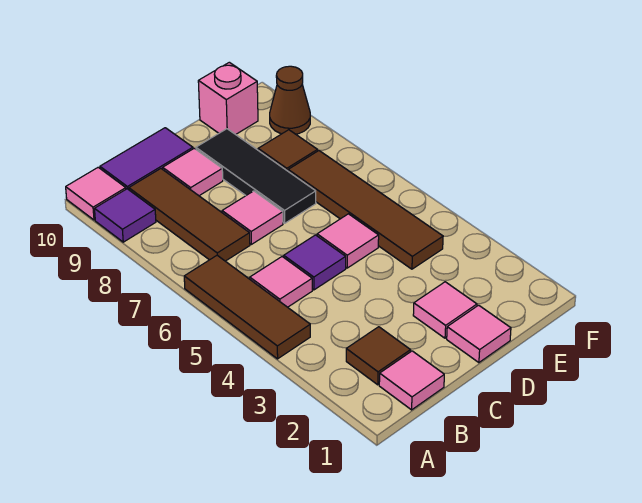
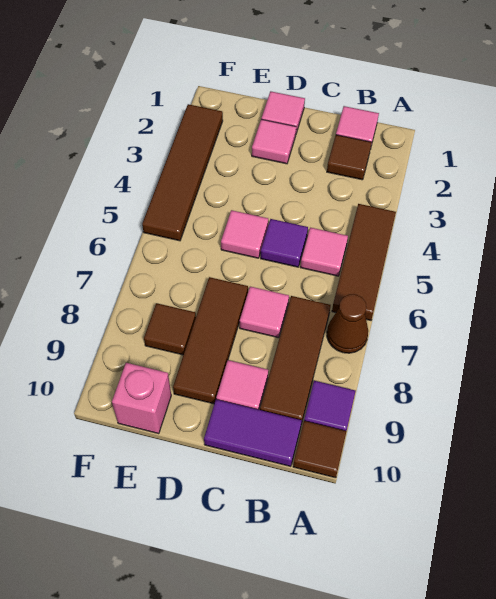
pink tile A10 level 1 -> brown tile A10 level 1
black tile D7:D9 level 1 -> brown tile D7:D9 level 1
brown tile E4:E7 level 1 -> brown tile F2:F5 level 1
brown cone F9 level 1 -> brown cone A7 level 1

